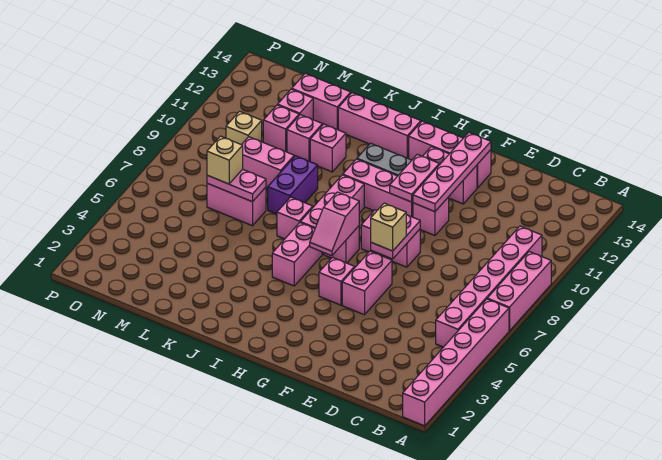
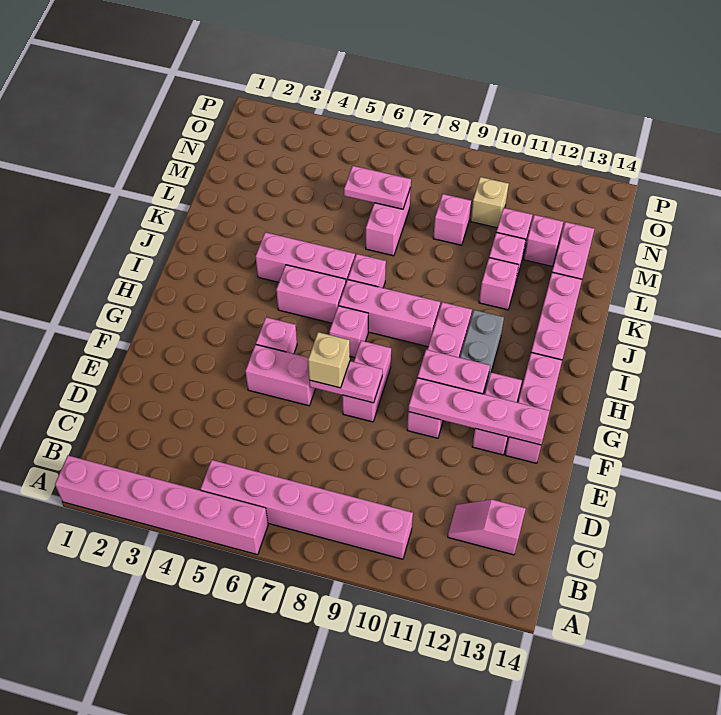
pink brick A7:A9 level 1 -> pink brick J4:J6 level 1
pink slope H6:H7 level 2 top 7 -> pink slope C12:C13 level 1 top 13
purple brick K8:K9 level 1 -> none
pink plate L7:M7 level 2 -> pink plate M6:M7 level 2
pink brick L9:M9 level 1 -> pink brick M9 level 1
tan brick M7 level 3 -> none

